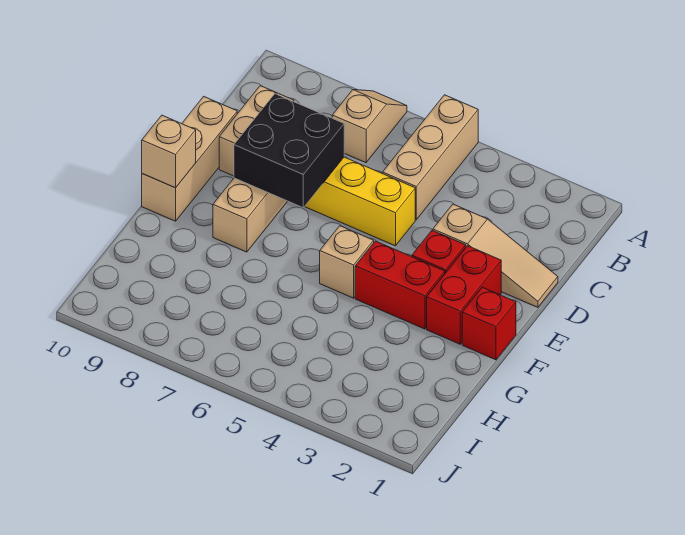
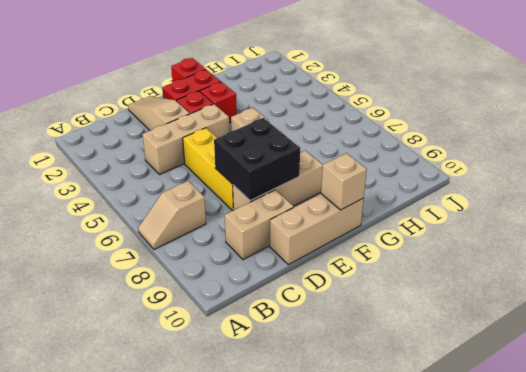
tan brick A5:C5 level 1 -> tan brick C4:E4 level 1
red brick F3:F4 level 1 -> red brick F3 level 1

